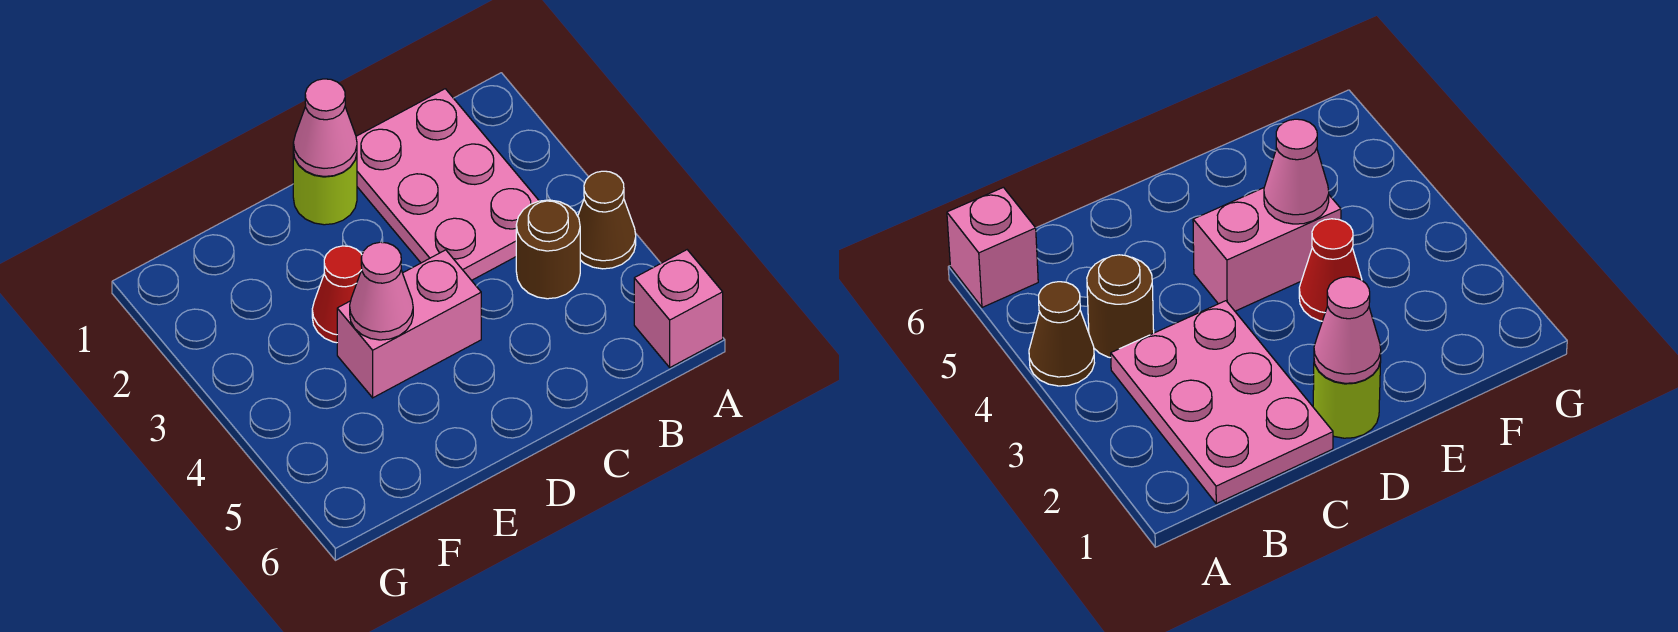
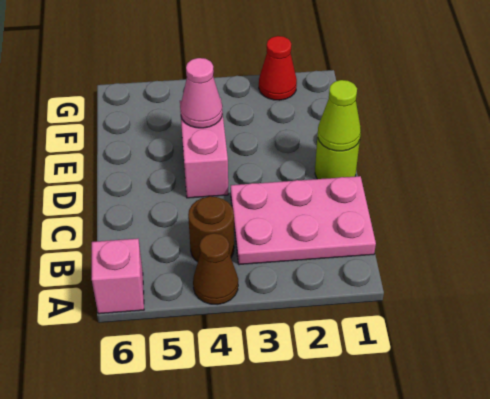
pink cone D1 level 2 -> lime cone D1 level 2
red cone E3 level 1 -> red cone G2 level 1

